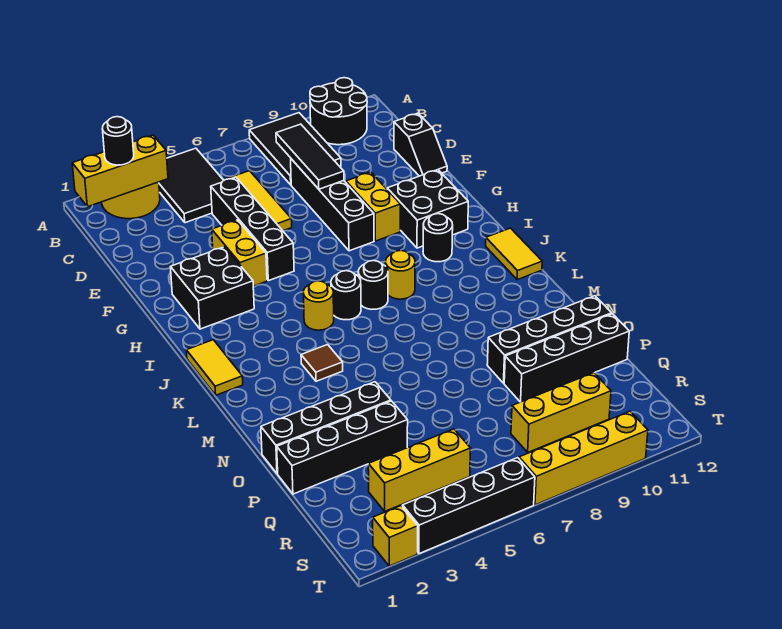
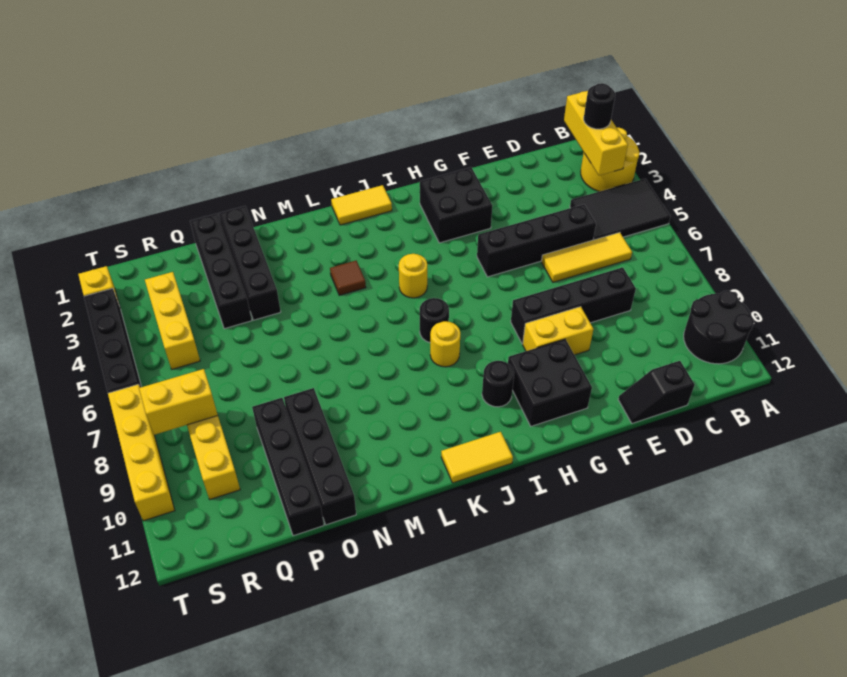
black tile A8:C9 level 1 -> none
black tile C8:E8 level 2 -> none
yellow brick F4:G4 level 1 -> yellow brick R8:S8 level 2
black round brick J6 level 1 -> none

